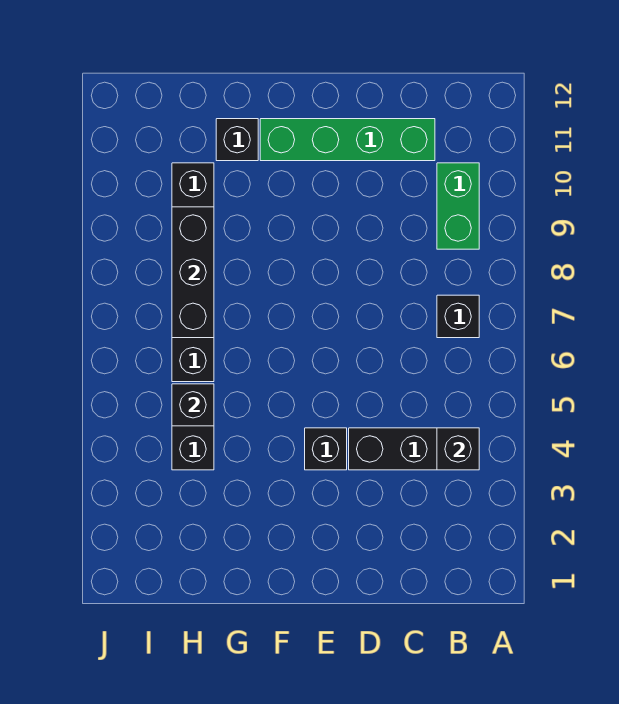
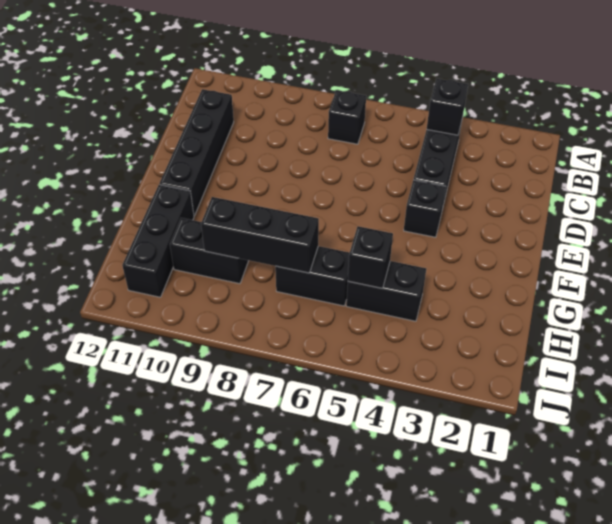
green brick B9:B10 level 1 -> none
green brick C11:F11 level 1 -> black brick C11:F11 level 1
black brick G11 level 1 -> black brick G11:I11 level 1

